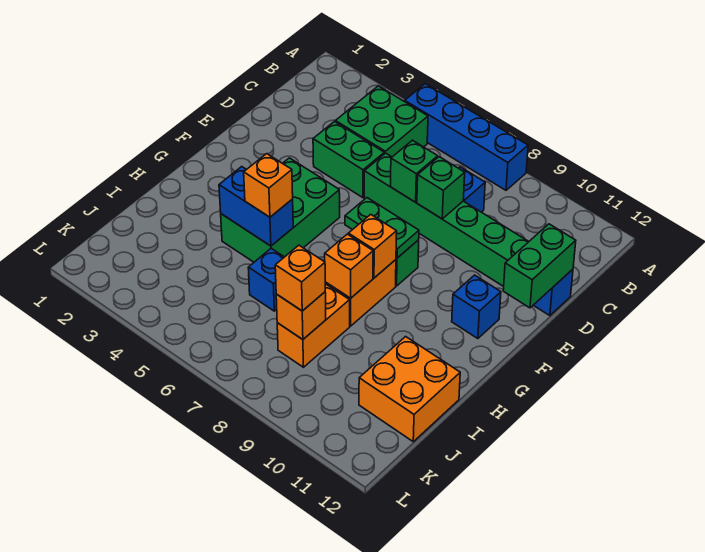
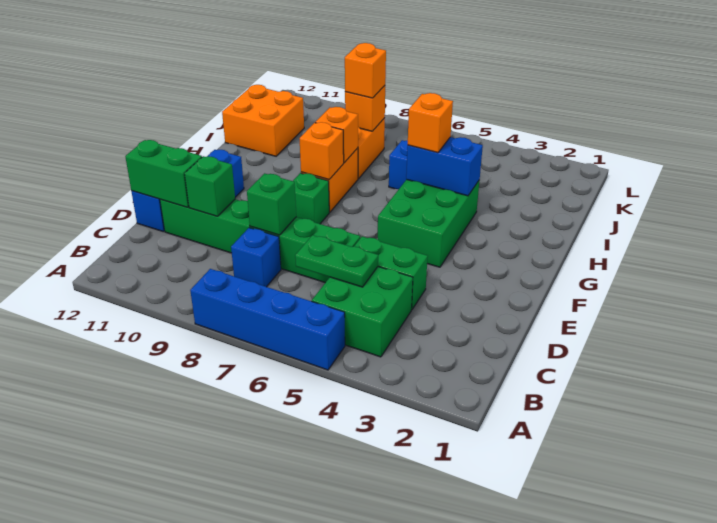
green brick D7 level 2 -> green brick D10 level 2
green brick D12:E12 level 2 -> green brick D11:D12 level 2
green plate F7:F8 level 2 -> green plate C5:C6 level 2

